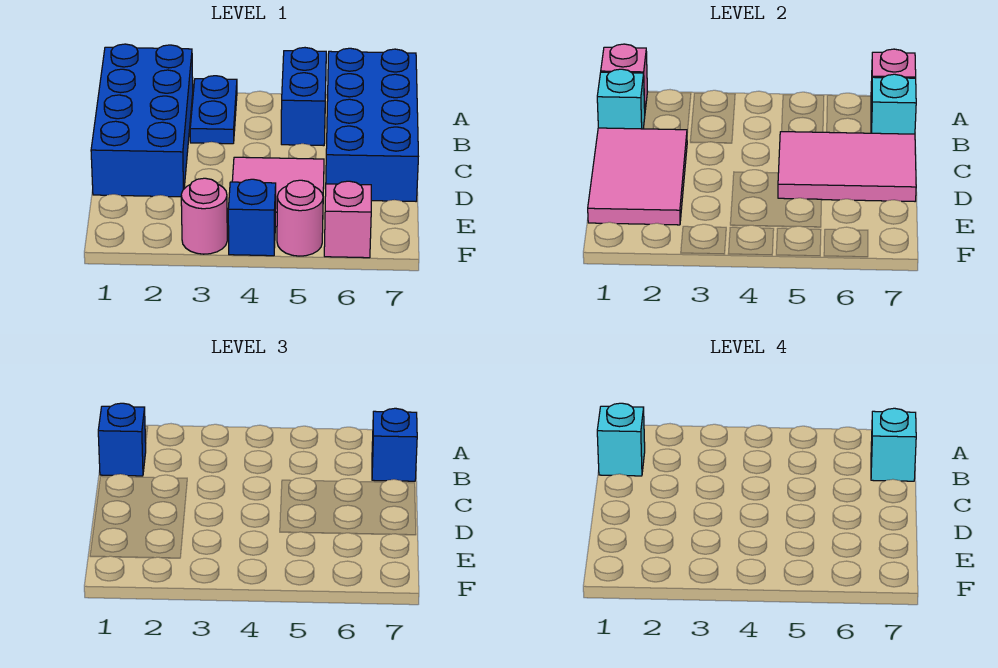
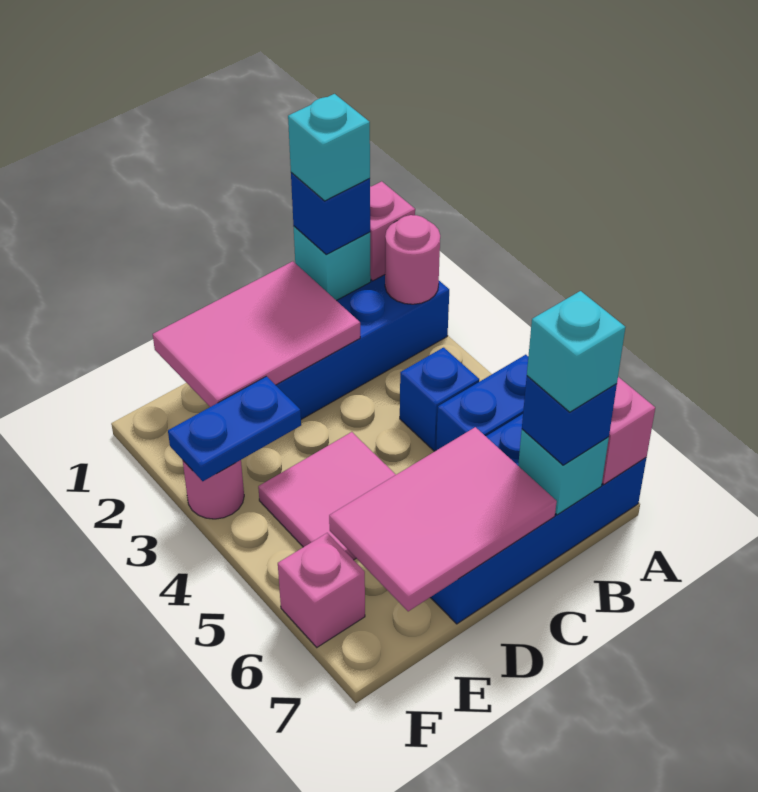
blue plate A3:B3 level 1 -> blue plate E3:F3 level 2
pink tile C5:D7 level 2 -> pink tile C6:E7 level 2
blue brick F4 level 1 -> blue brick B4 level 1
pink round brick F5 level 1 -> pink round brick A2 level 2

